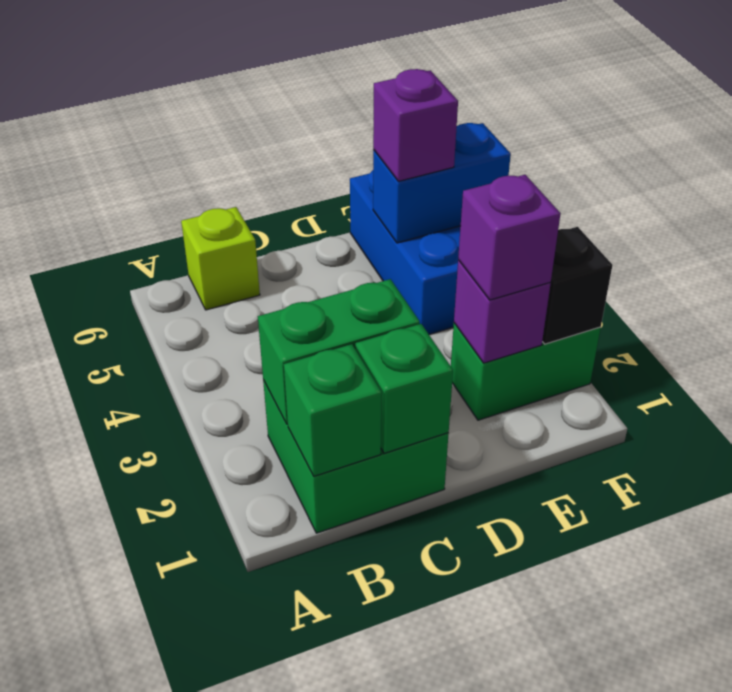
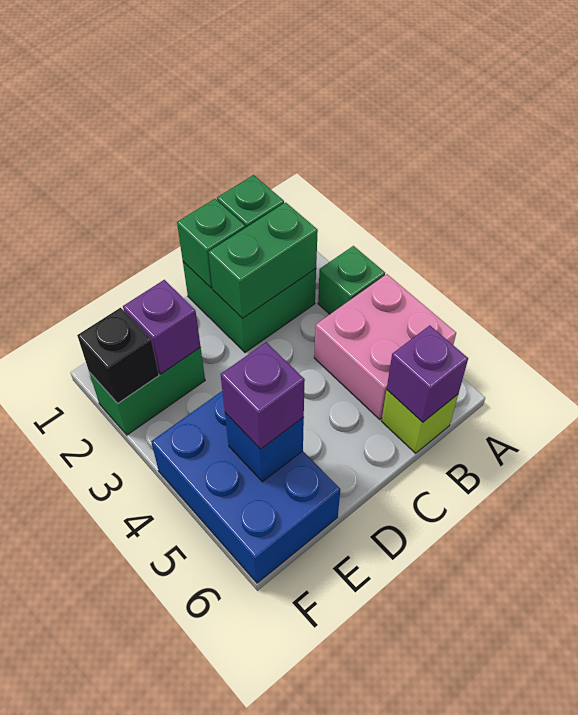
none -> green brick A3 level 1
none -> pink brick A4:B5 level 1
purple brick E2 level 3 -> purple brick B6 level 2
blue brick E5:F5 level 2 -> blue brick E5 level 2

